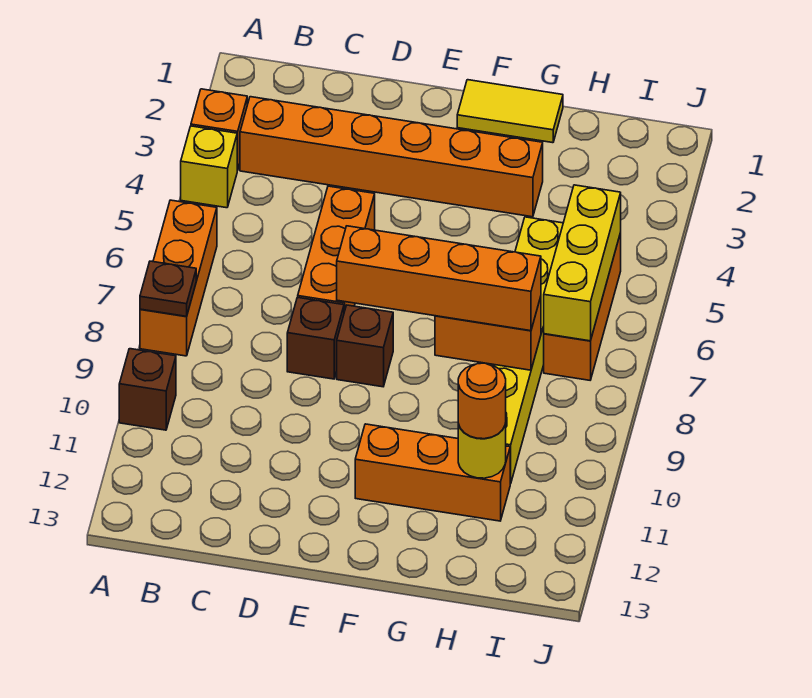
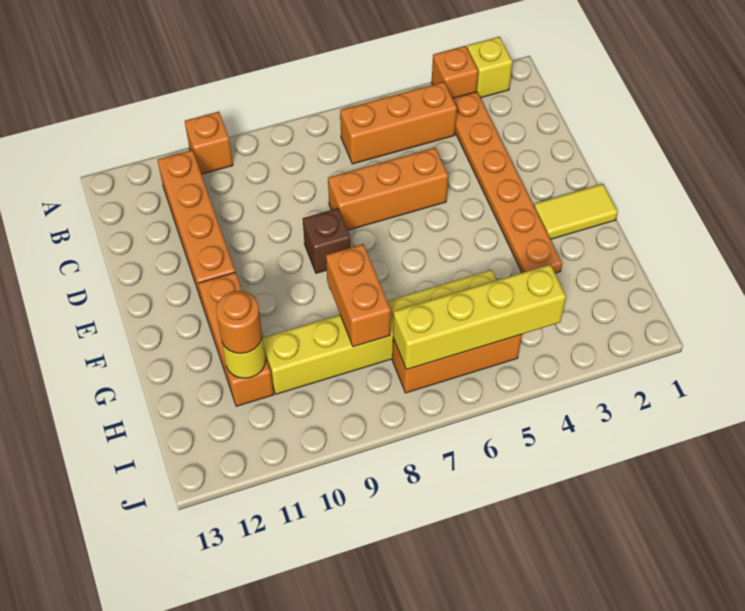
yellow brick A4 level 1 -> yellow brick A2 level 1
orange brick A6:A8 level 1 -> orange brick B4:B6 level 1
brown plate A8 level 2 -> none
brown brick A10 level 1 -> orange brick A10 level 1
orange brick B3:G3 level 1 -> orange plate B3:G3 level 1
brown brick D8 level 1 -> none
orange brick E8:H8 level 3 -> orange brick B11:E11 level 1
yellow tile F1:G1 level 1 -> yellow tile F1:F2 level 1
yellow brick I5:I7 level 2 -> yellow brick I4:I7 level 2

